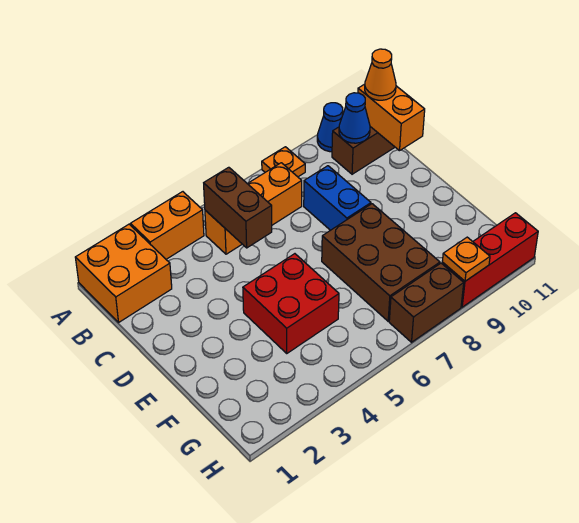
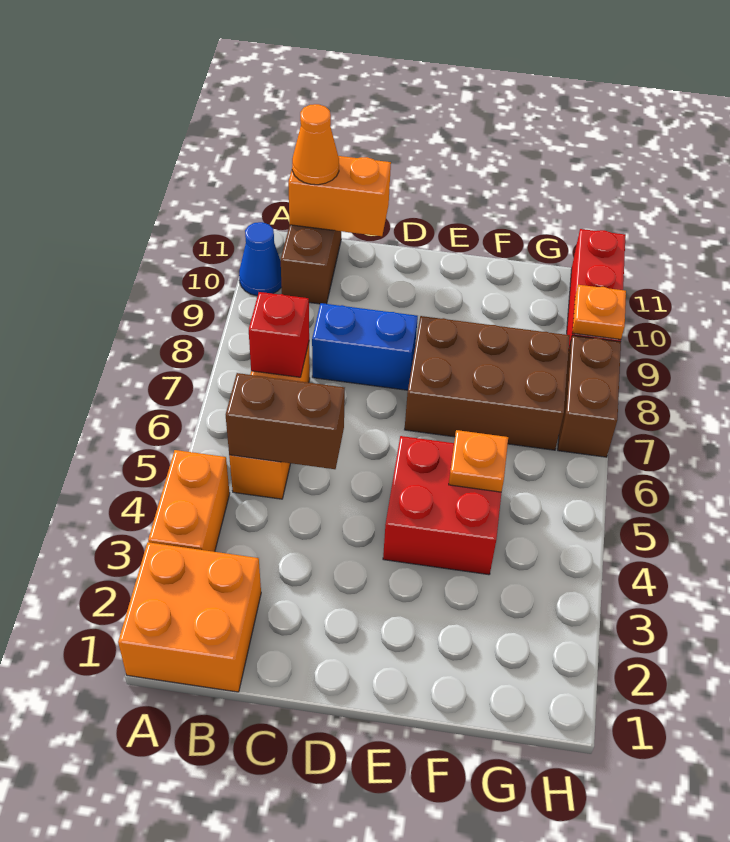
orange plate A8 level 1 -> orange plate F5 level 2
none -> red brick B7 level 2
blue cone B10 level 2 -> none

